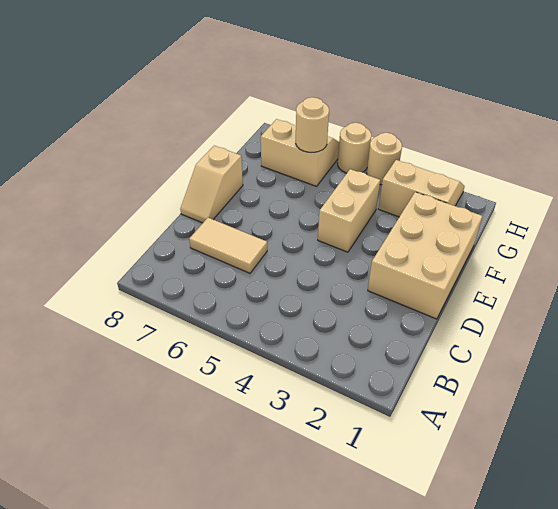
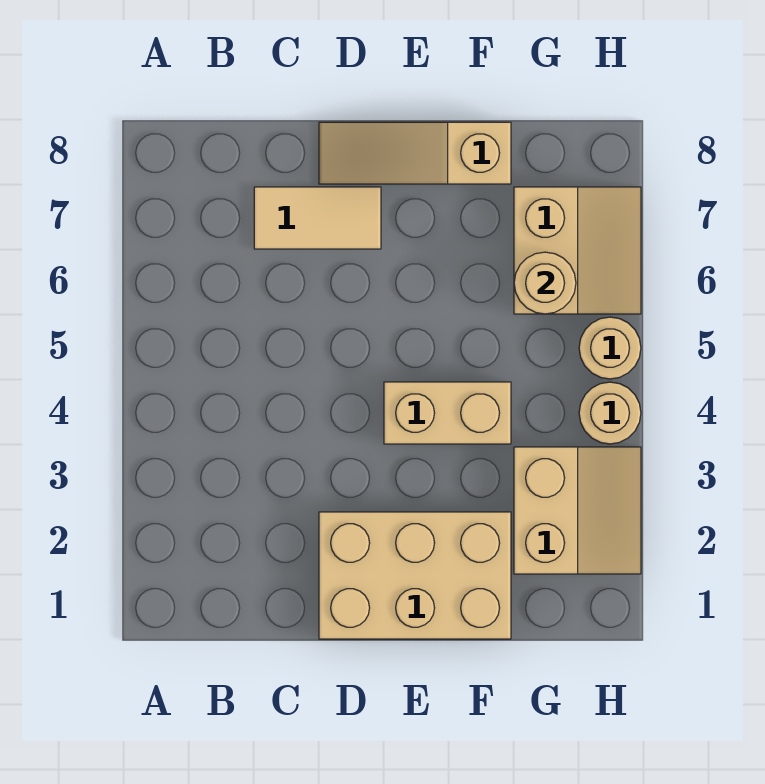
tan tile C6:C7 level 1 -> tan tile C7:D7 level 1
tan slope D8:E8 level 1 top E -> tan slope D8:F8 level 1 top F

